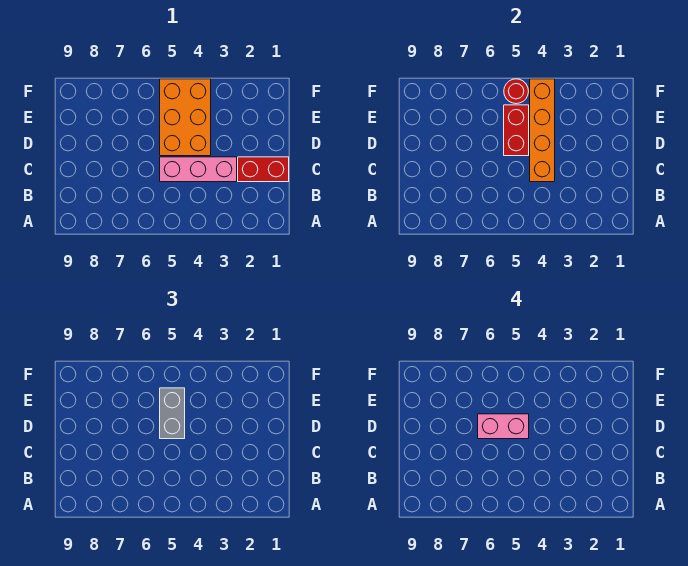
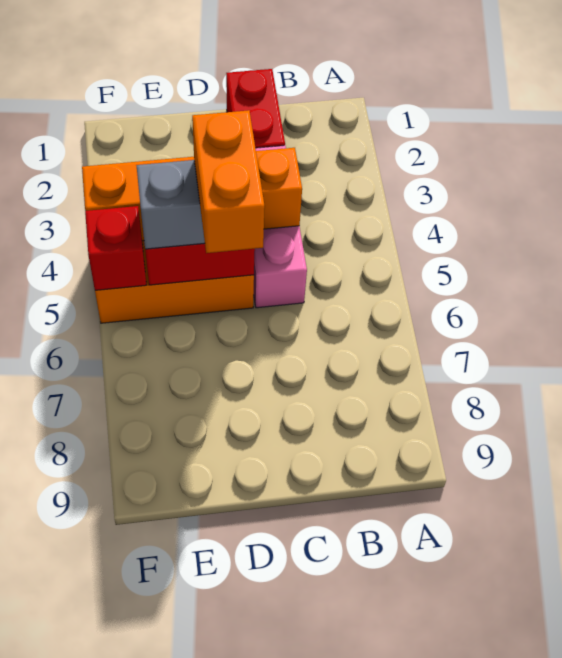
pink brick D5:D6 level 4 -> orange brick D5:D6 level 4
red round brick F5 level 2 -> red brick F5 level 2

